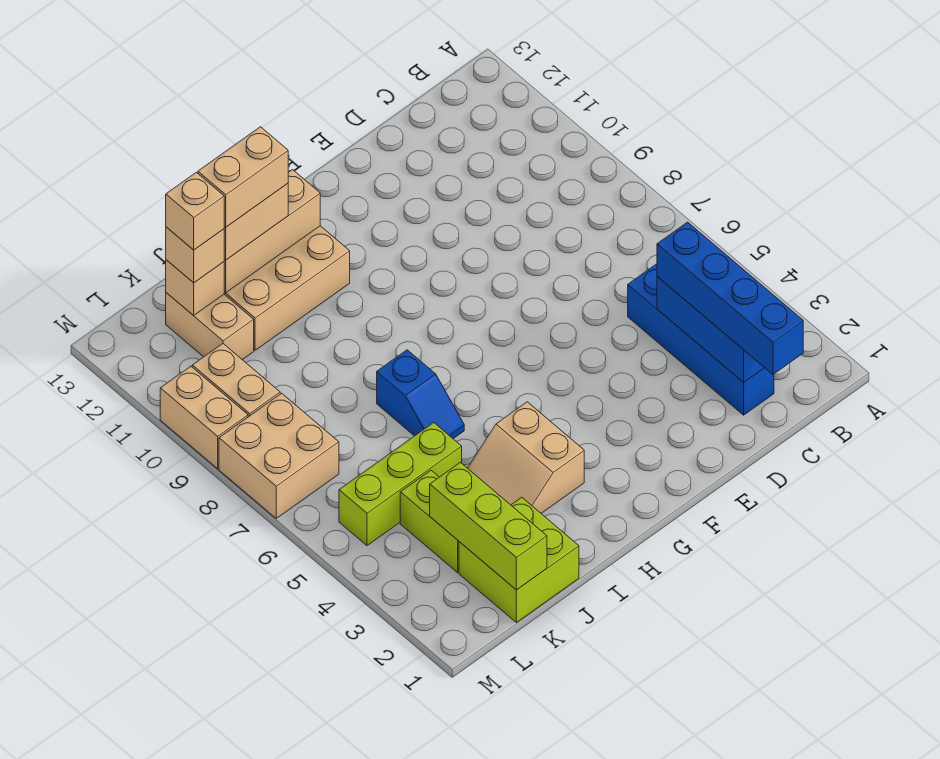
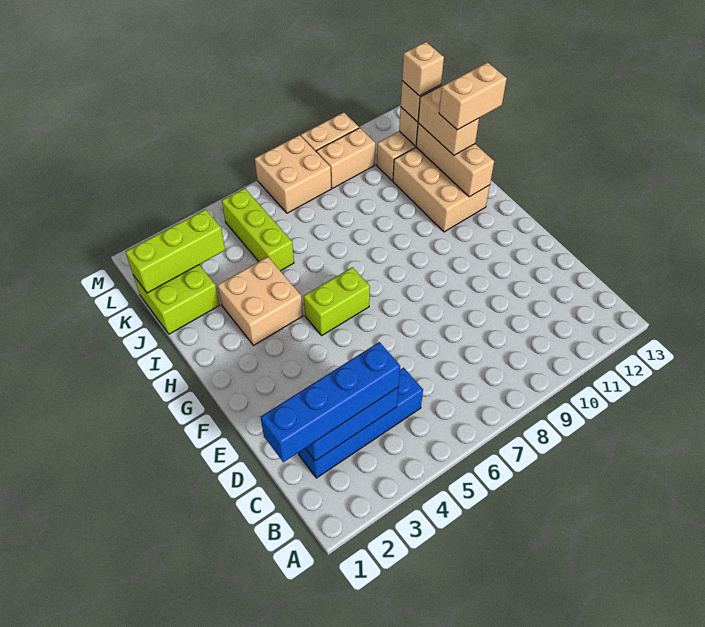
tan slope H3:I4 level 1 top H -> tan brick H3:I4 level 1
blue slope I6:I7 level 1 top 7 -> none
tan brick I12:J12 level 4 -> tan brick I12:I13 level 4
lime brick K3:K4 level 1 -> lime brick G5:G6 level 1

